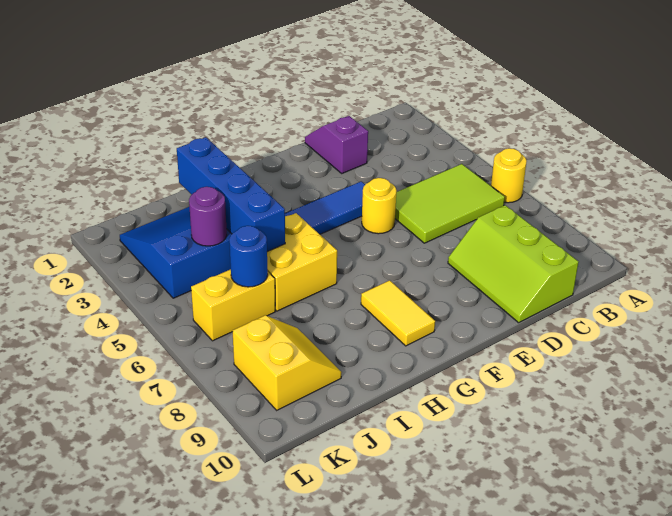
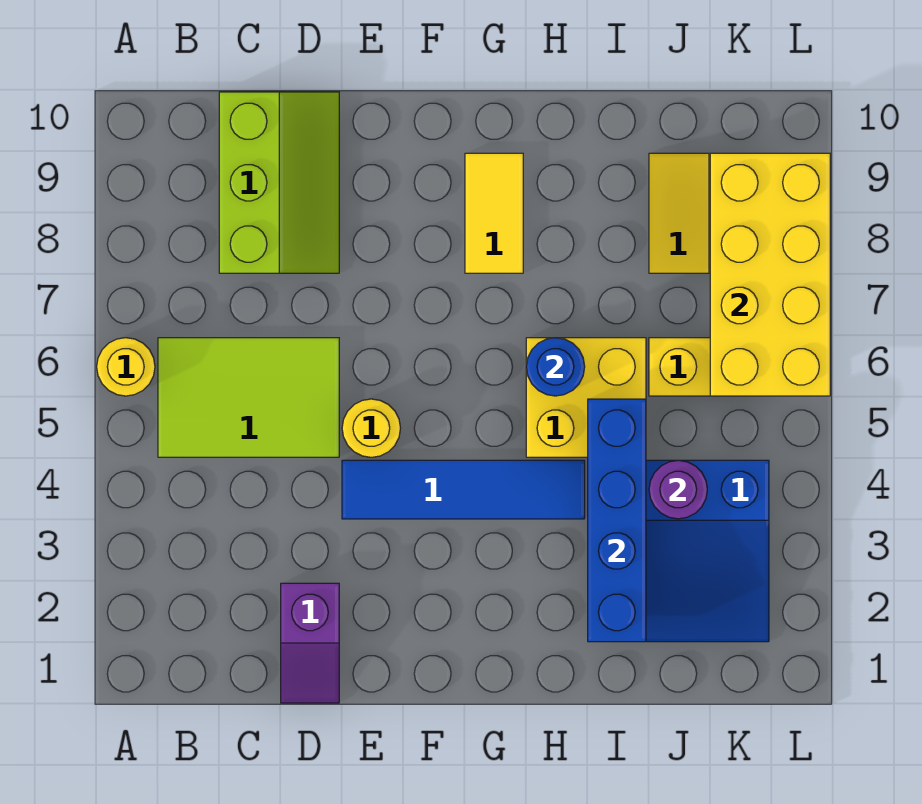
blue round brick J6 level 2 -> blue round brick H6 level 2
none -> yellow brick K6:L9 level 2

